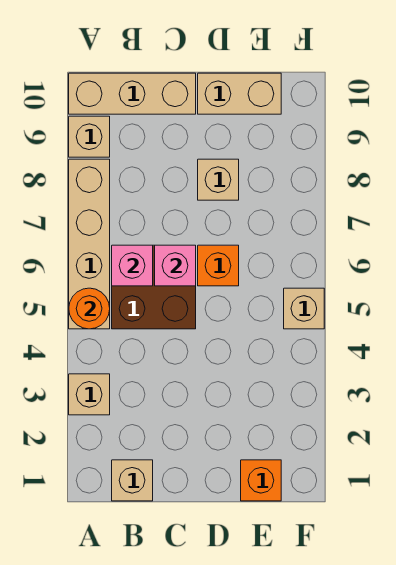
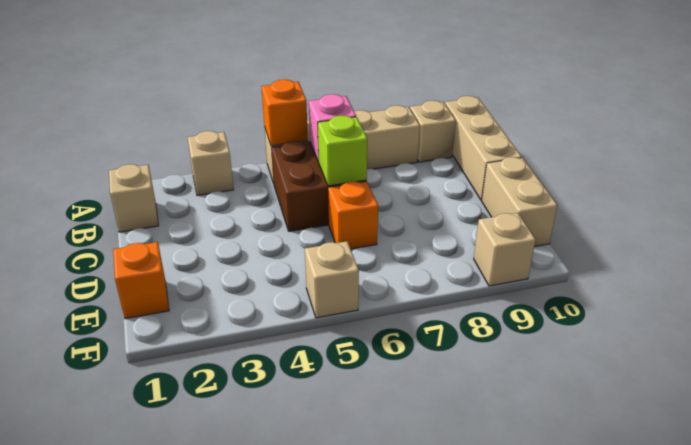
orange round brick A5 level 2 -> orange brick A5 level 2
pink brick C6 level 2 -> lime brick C6 level 2
tan brick D8 level 1 -> tan brick F9 level 1

